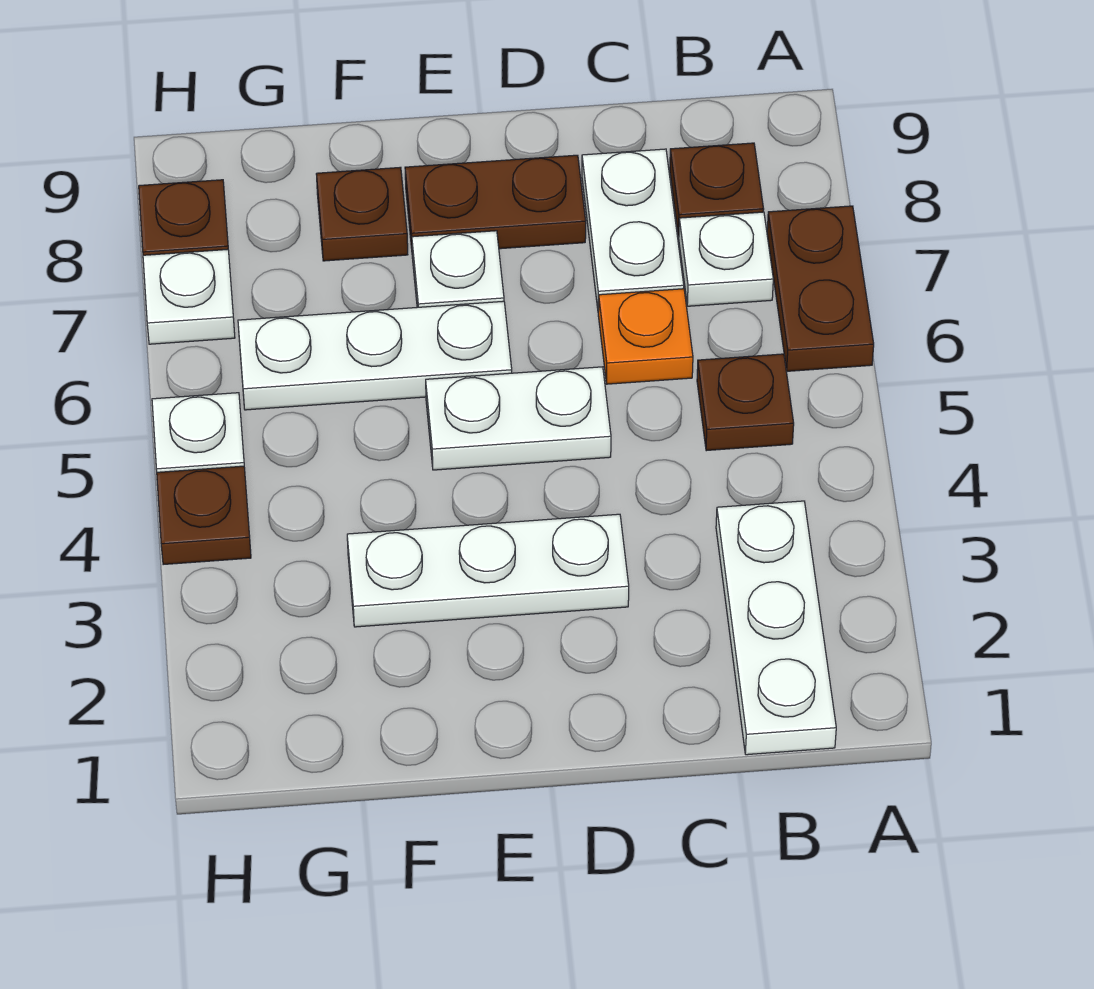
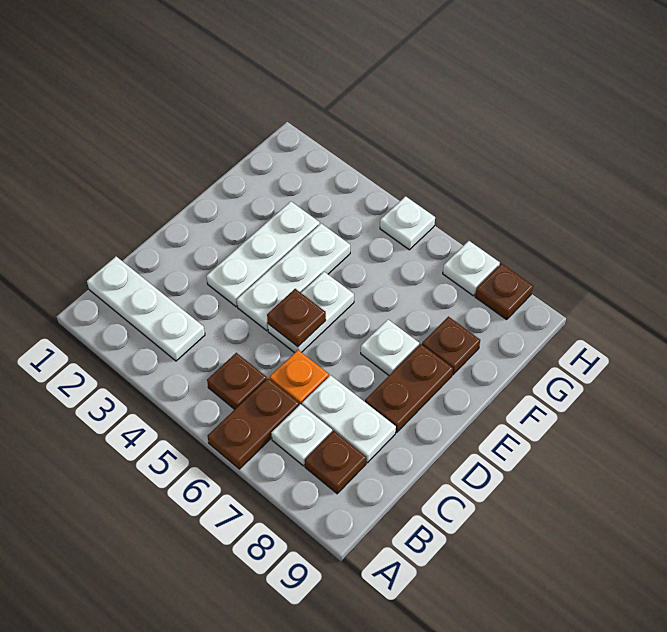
brown plate A6:A7 level 1 -> brown plate A6:B6 level 1
white plate E6:G6 level 1 -> white plate D4:F4 level 1
brown plate H4 level 1 -> brown plate D5 level 2

